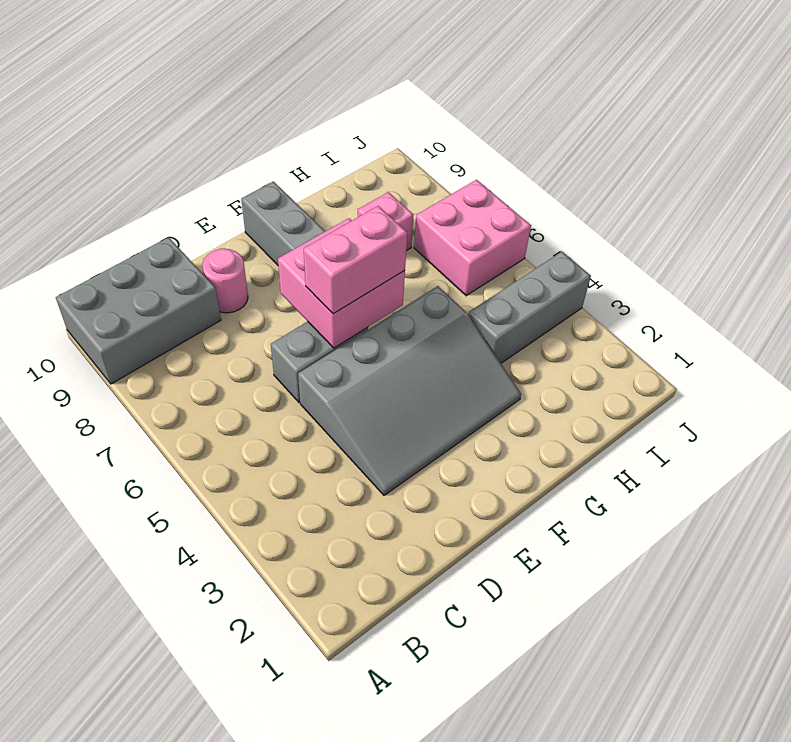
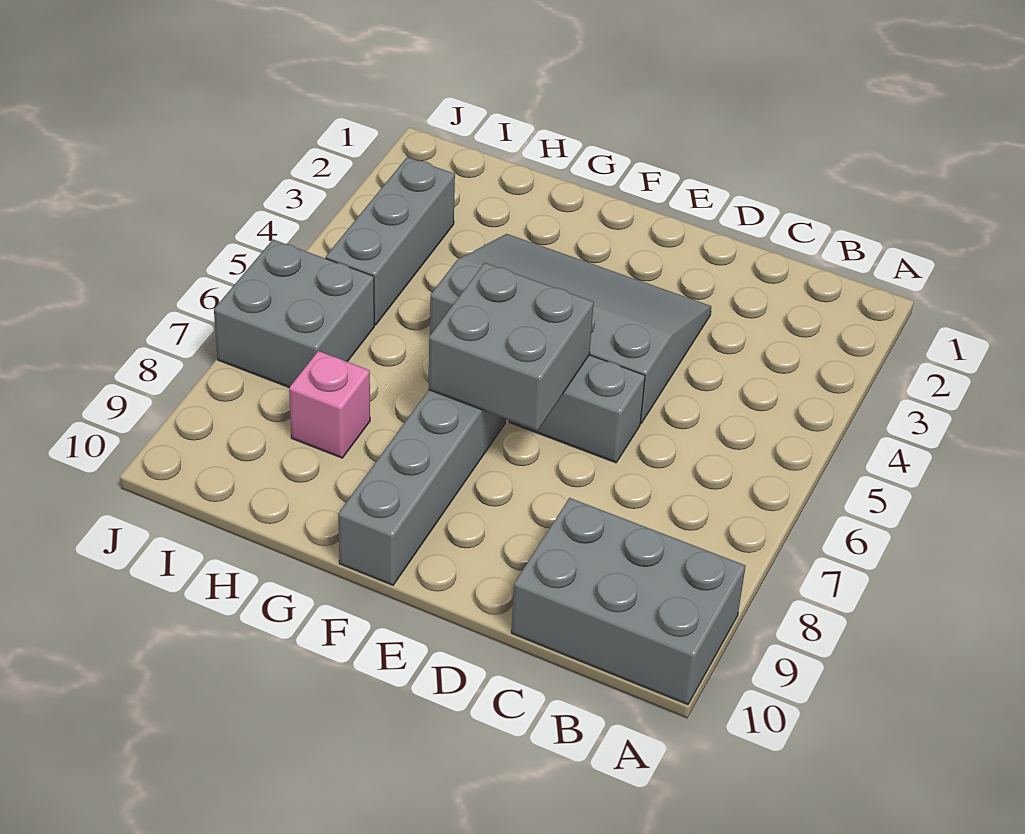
pink round brick D9 level 1 -> none
pink brick E6:F7 level 2 -> grey brick E6:F7 level 2
pink brick E6:F6 level 3 -> none
grey brick H4:J4 level 1 -> grey brick I3:I5 level 1
pink brick I6:J7 level 1 -> grey brick I6:J7 level 1

